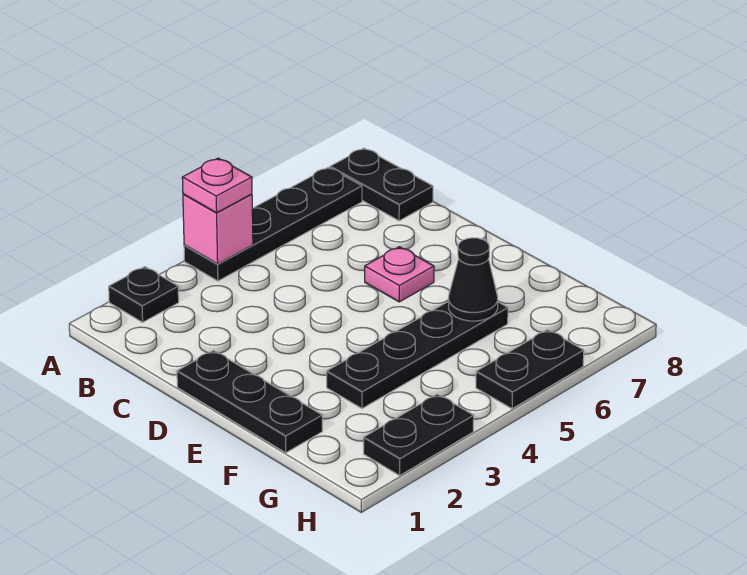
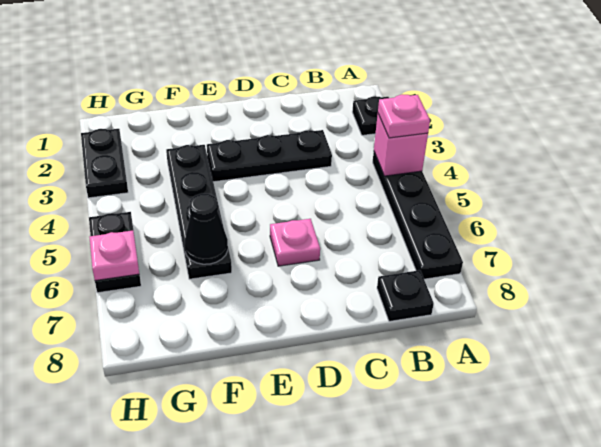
black plate A8:B8 level 1 -> black plate B8 level 1
black plate D1:F1 level 1 -> black plate C3:E3 level 1
none -> pink plate H6 level 2

